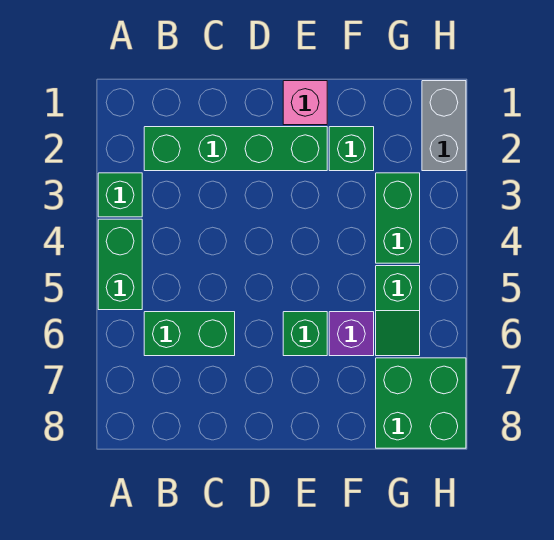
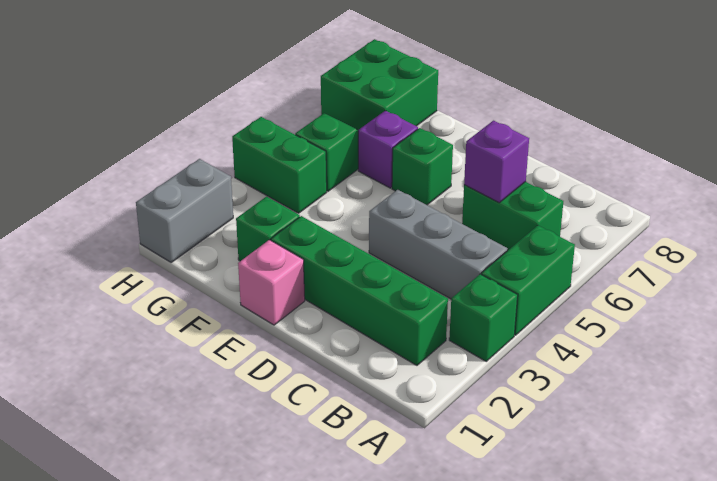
none -> grey brick B4:D4 level 1
none -> purple brick C6 level 2
green brick G3:G4 level 1 -> green brick G4:H4 level 1

